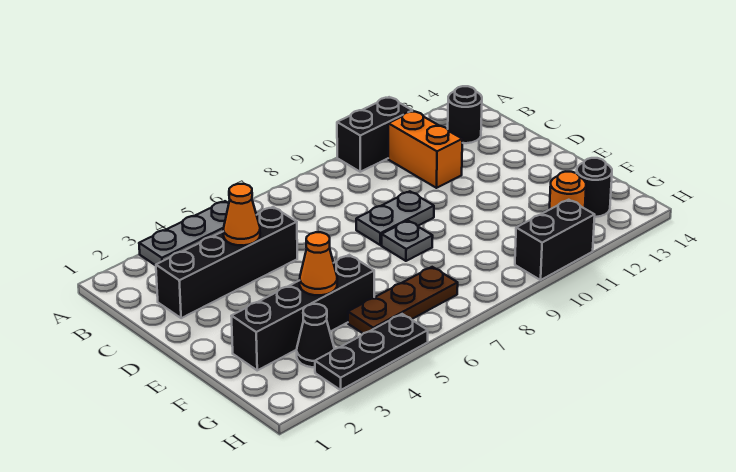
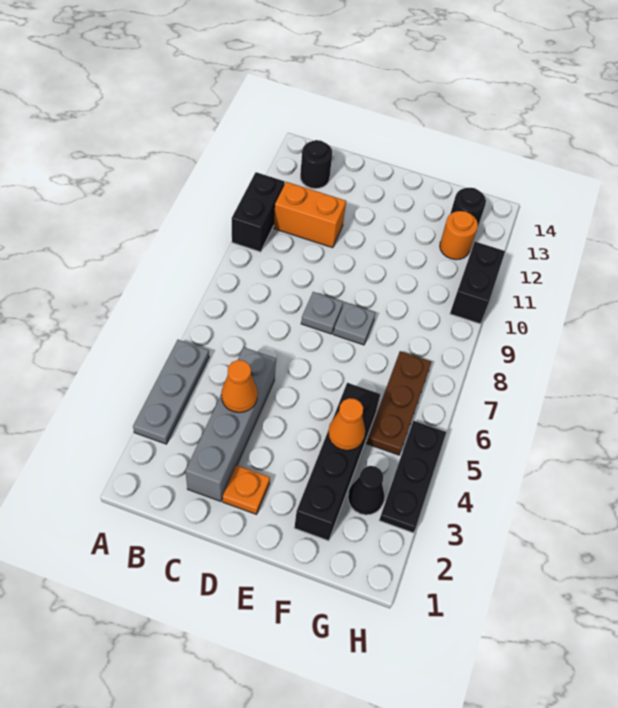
black brick C2:C5 level 1 -> grey brick C2:C5 level 1
none -> orange plate D2 level 1
grey plate D8:D9 level 1 -> grey plate D8 level 1

